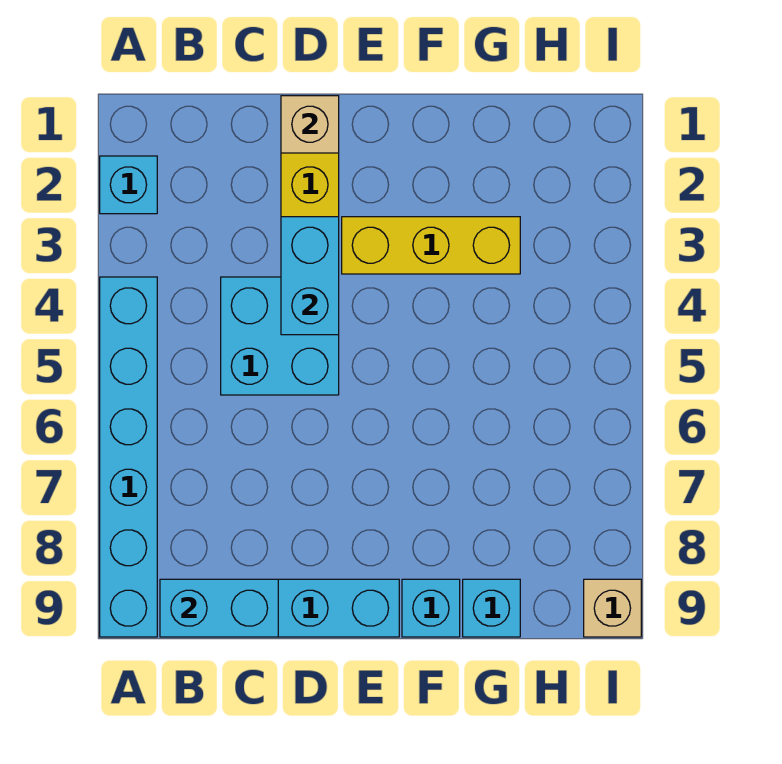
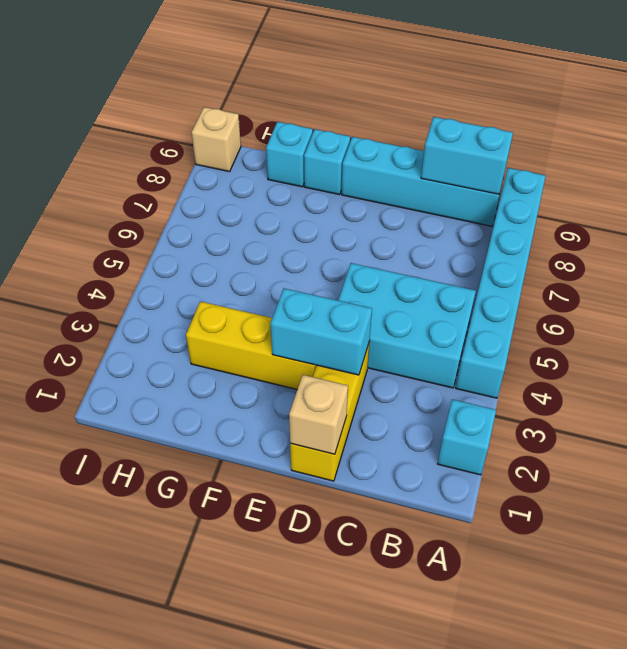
cyan brick C4:D5 level 1 -> cyan brick B4:D5 level 1
cyan brick D3:D4 level 2 -> cyan brick D3:E3 level 2

